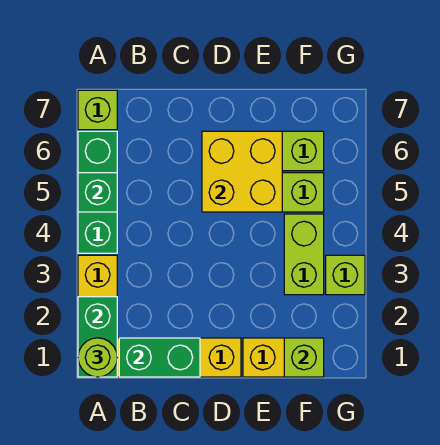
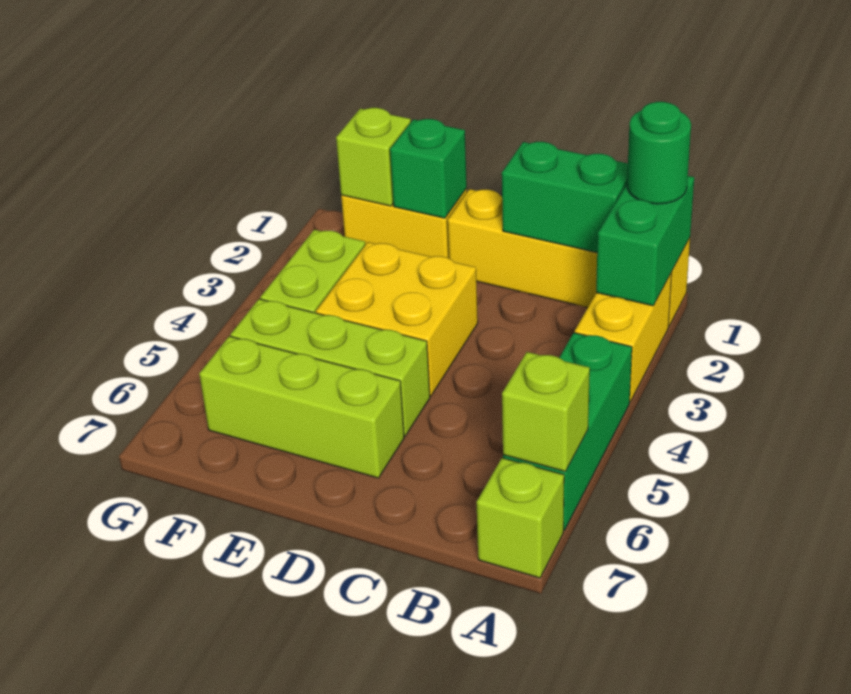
lime round brick A1 level 3 -> green round brick A1 level 3
green brick A5 level 2 -> green brick E1 level 2
yellow brick D5:E6 level 2 -> yellow brick D3:E4 level 1
lime brick G3 level 1 -> lime brick A6 level 2

